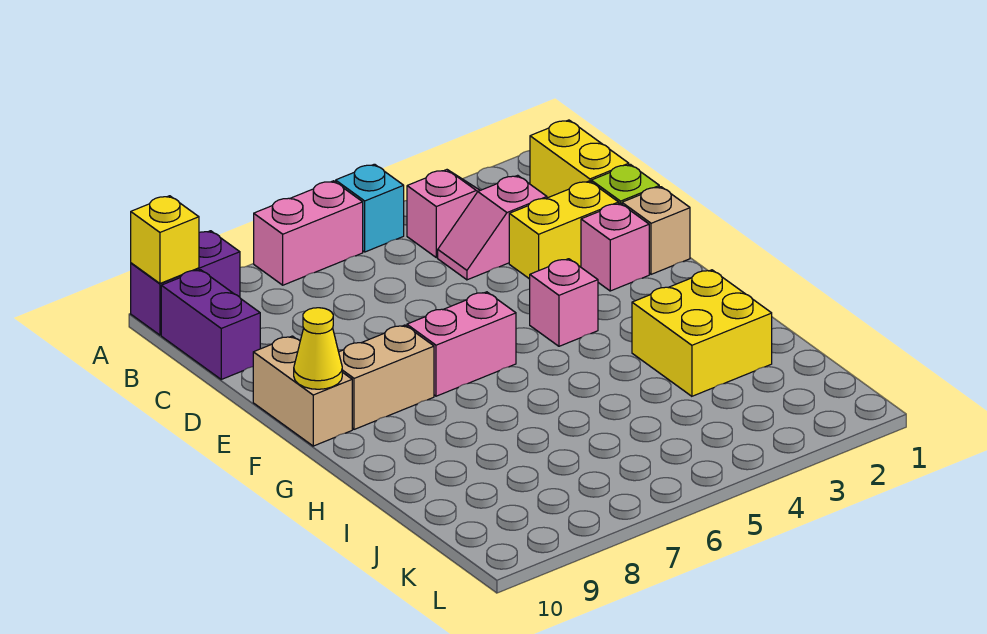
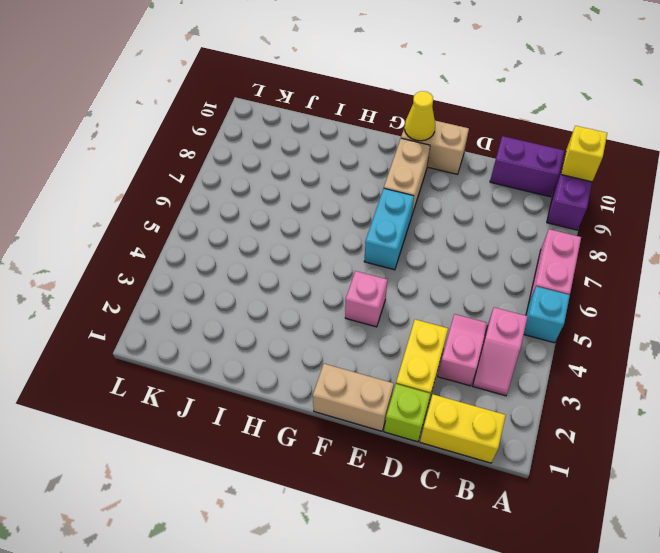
tan brick E1 level 1 -> tan brick E1:F1 level 1
pink brick E2 level 1 -> none
pink brick F6:F7 level 1 -> cyan brick F6:F7 level 1
yellow brick H2:I3 level 1 -> none

